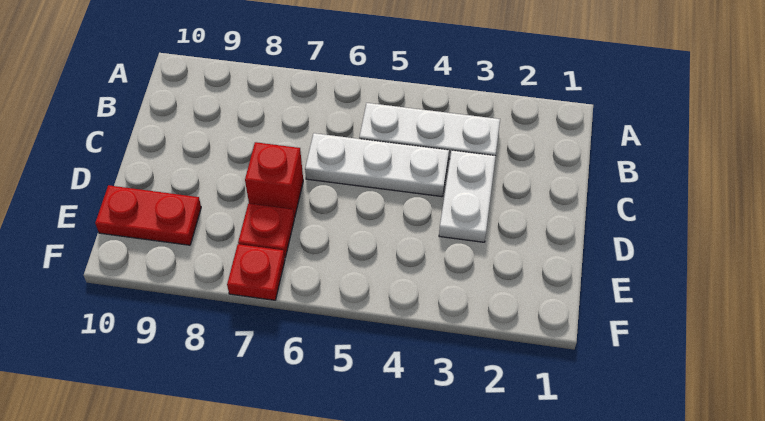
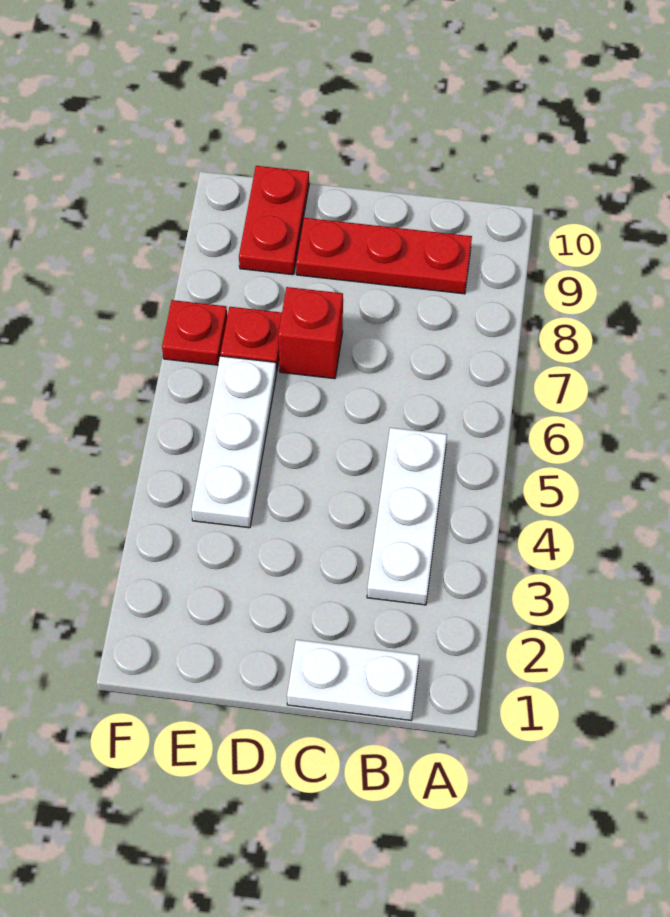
none -> red plate B9:D9 level 1
white plate C3:D3 level 1 -> white plate B1:C1 level 1
white plate C4:C6 level 1 -> white plate E4:E6 level 1

